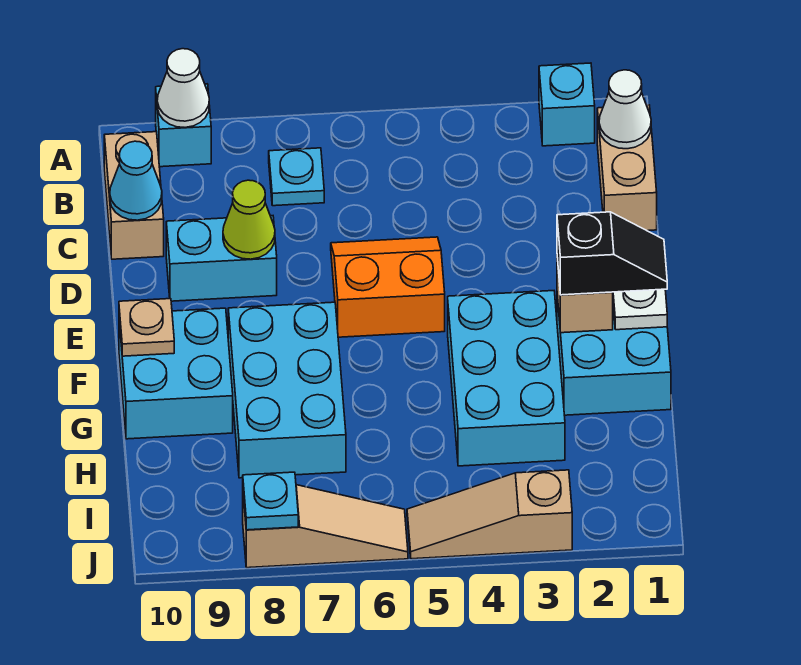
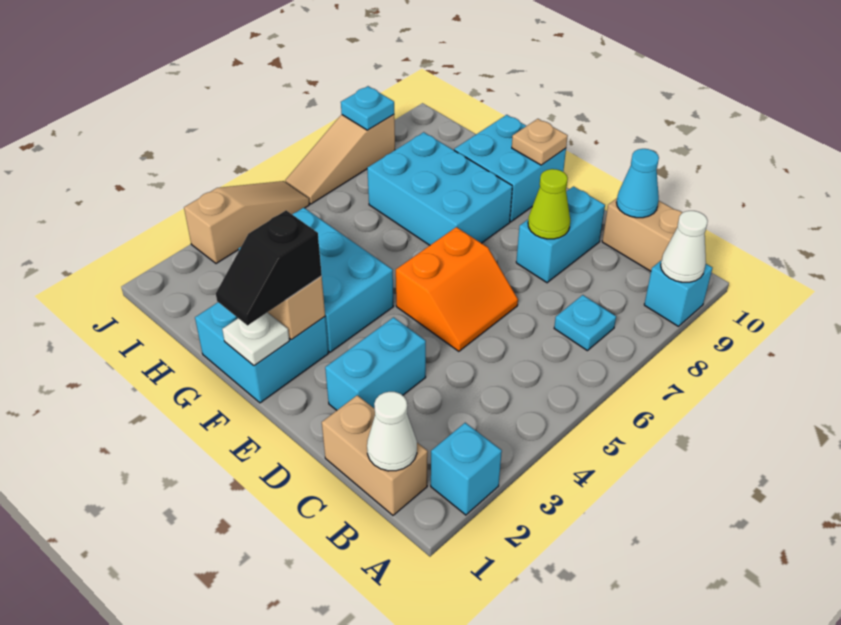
none -> cyan brick D2:D3 level 1

